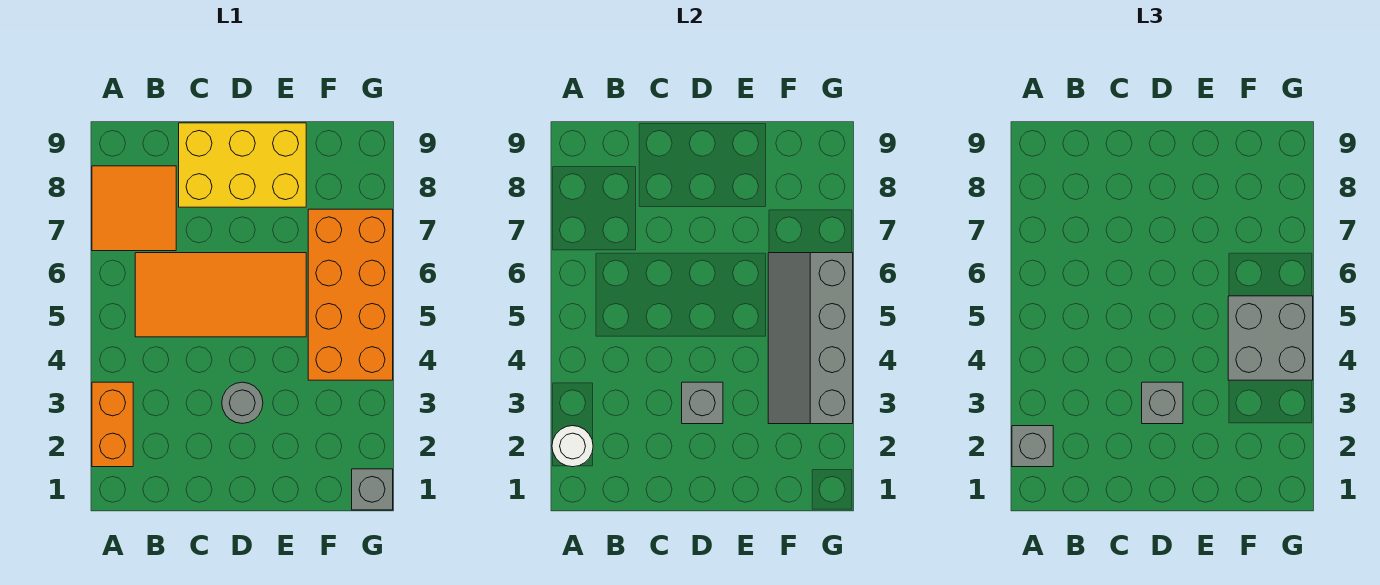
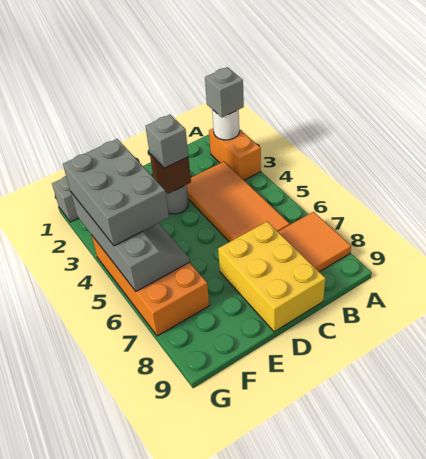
orange tile B5:E6 level 1 -> orange tile B3:C6 level 1
yellow brick C8:E9 level 1 -> yellow brick C7:D9 level 1
grey brick D3 level 2 -> brown brick D3 level 2
grey brick F4:G5 level 3 -> grey brick F3:G5 level 3

